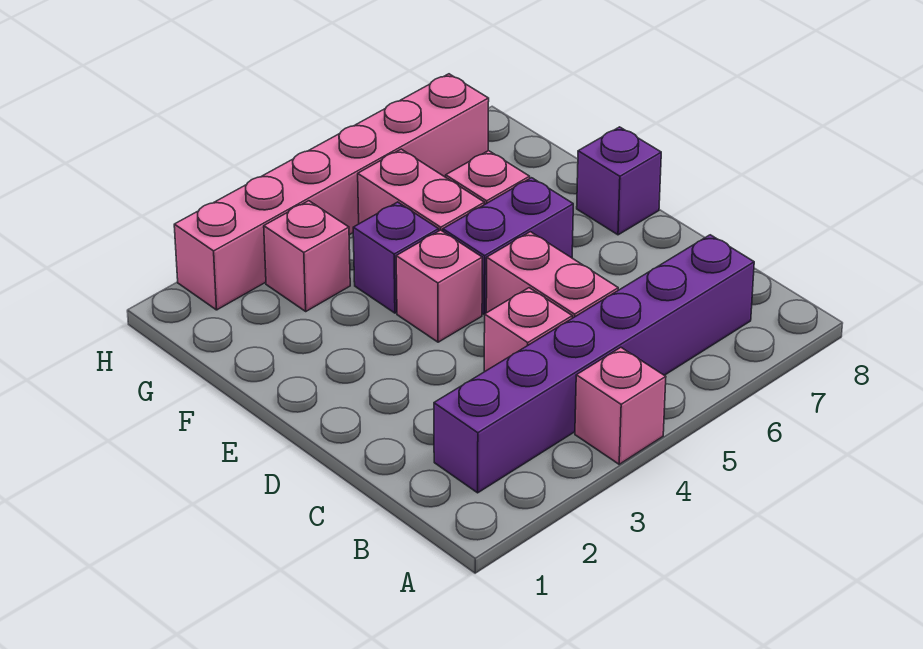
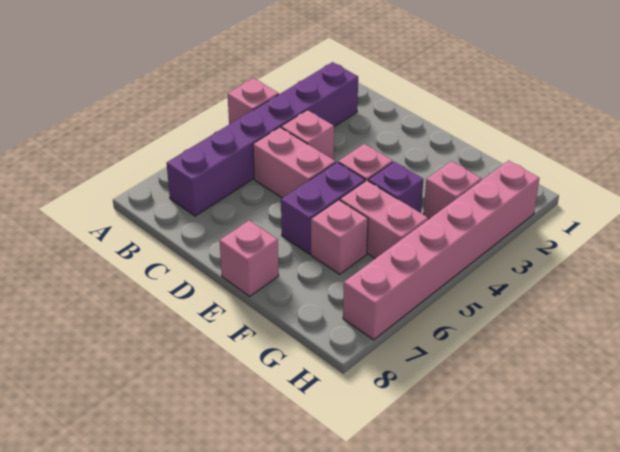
purple brick E8 level 1 -> pink brick E8 level 1

